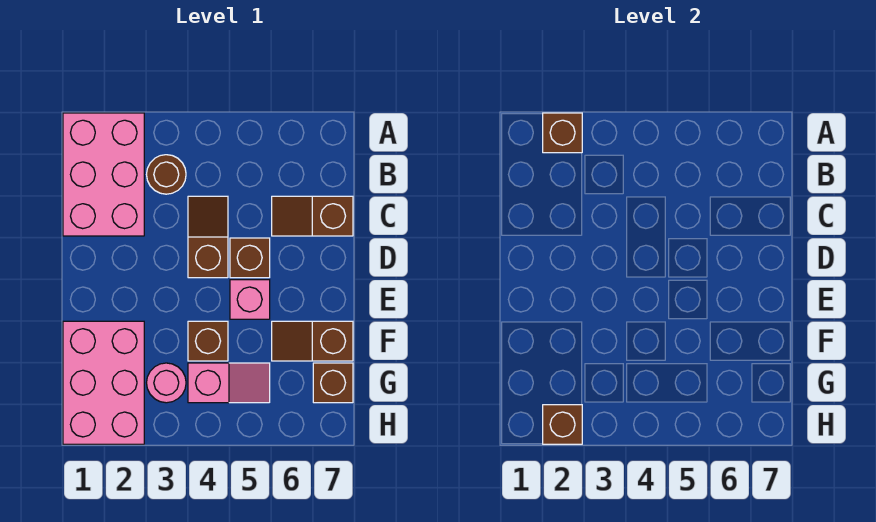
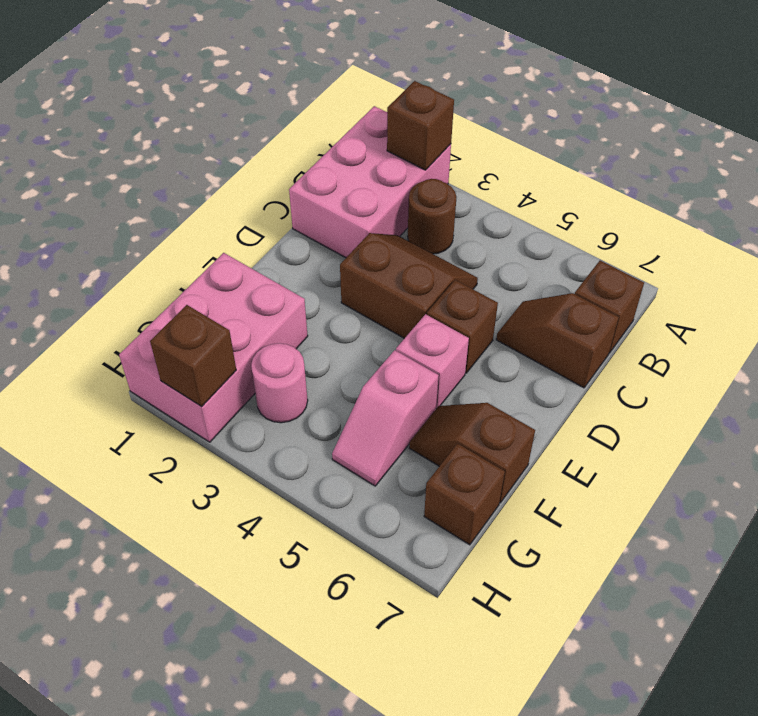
brown slope C4:D4 level 1 top D -> brown slope C3:D4 level 1 top D
brown brick F4 level 1 -> brown brick B7 level 1
pink slope G4:G5 level 1 top 4 -> pink slope F5:G5 level 1 top F

